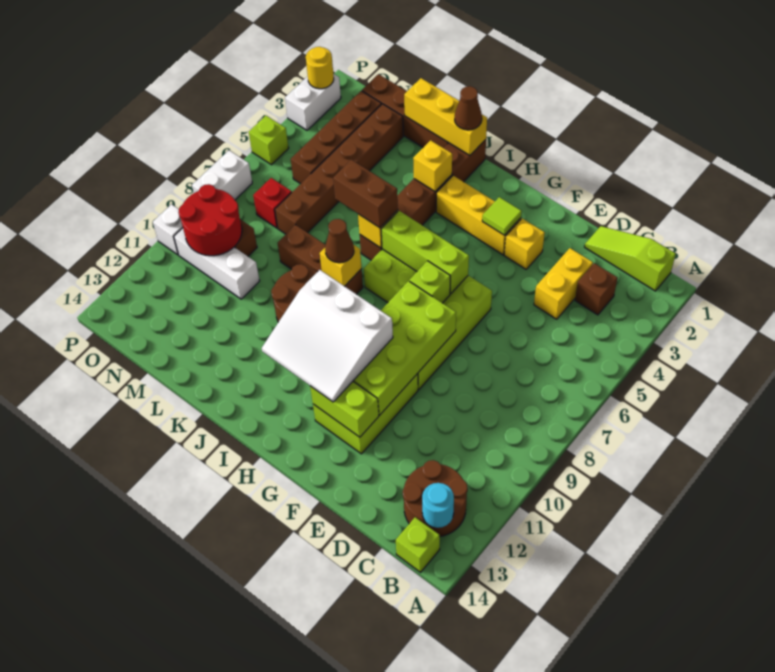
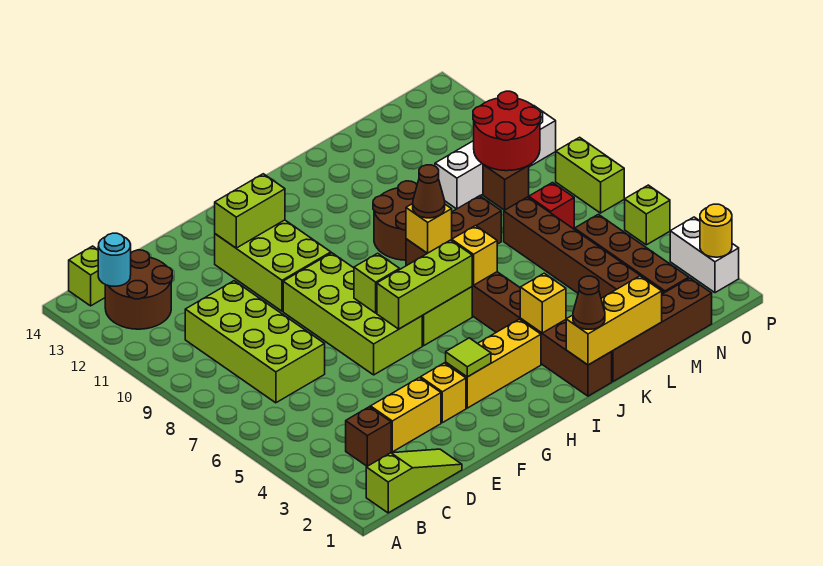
yellow brick D3:D4 level 1 -> yellow brick D3:E3 level 1
lime brick F8:G11 level 2 -> lime brick C7:D10 level 1
white slope G10:I12 level 3 top 10 -> none
brown brick J6:K6 level 3 -> none
white brick P7:P8 level 1 -> lime brick P7:P8 level 1

